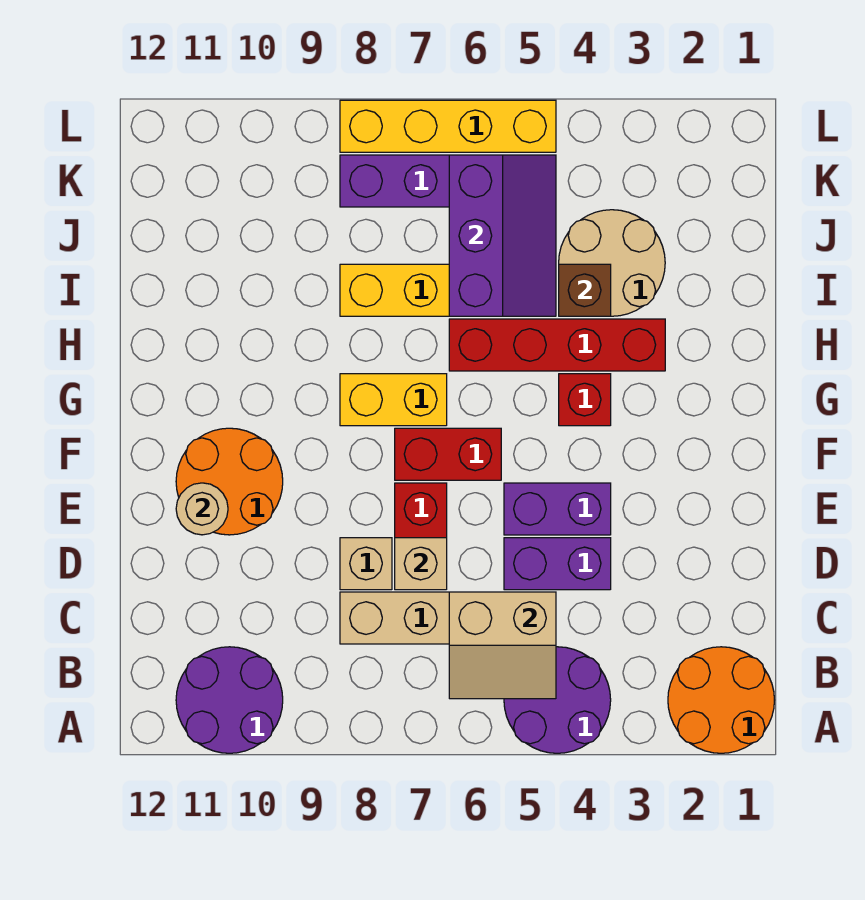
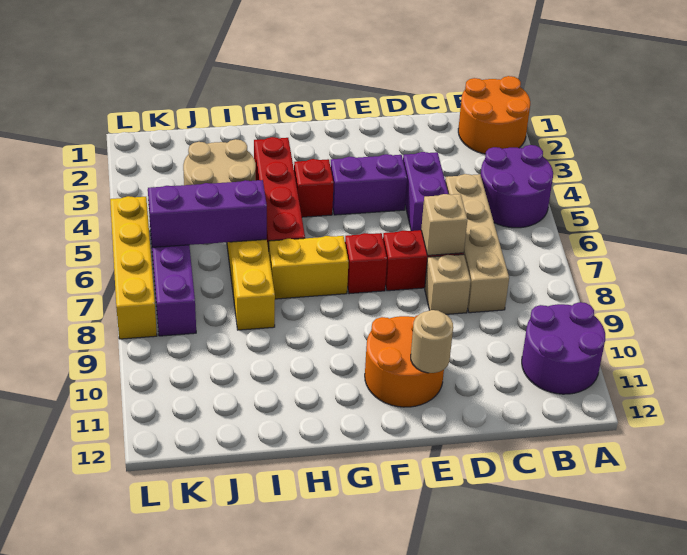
tan slope B5:C6 level 2 top C -> none
purple brick E4:E5 level 1 -> purple brick E4:F4 level 1
red brick F6:F7 level 1 -> red brick F7 level 1
yellow brick G7:G8 level 1 -> yellow brick G7:H7 level 1
brown brick I4 level 2 -> none

